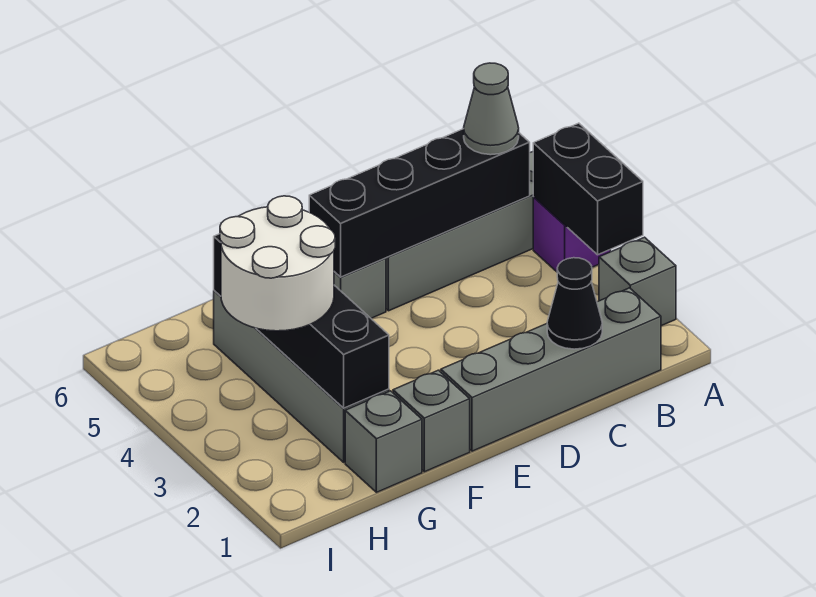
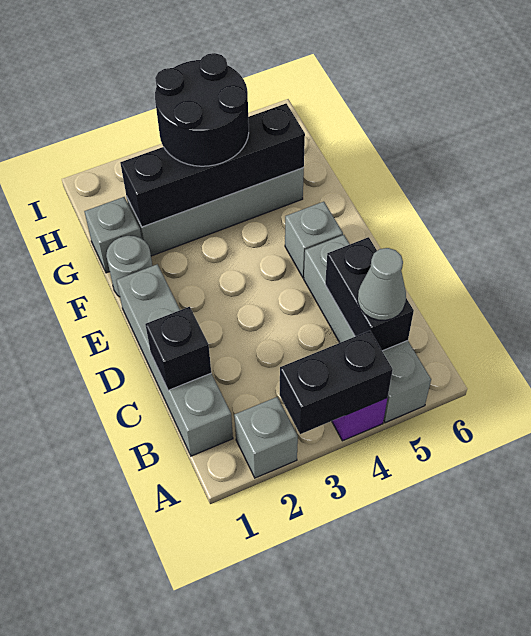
black brick B5:E5 level 2 -> black brick B5:C5 level 2
black cone C1 level 2 -> black brick C1 level 2
grey brick F1 level 1 -> grey round brick F1 level 1
white round brick G3:H4 level 3 -> black round brick G3:H4 level 3

